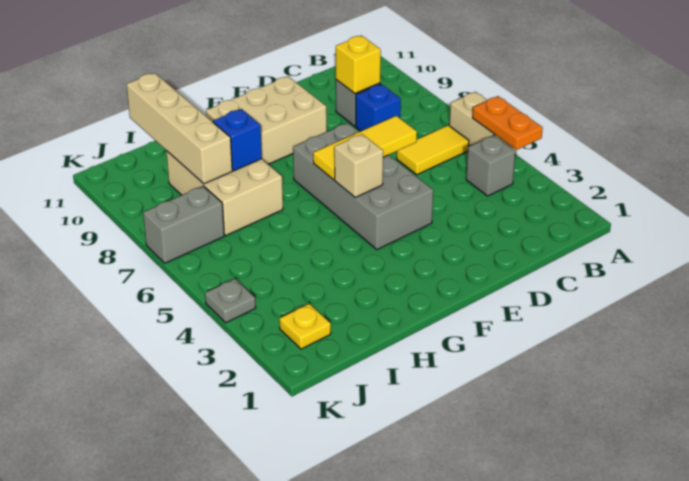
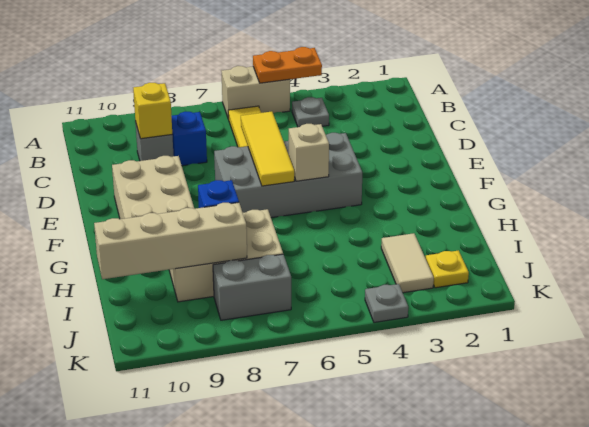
grey brick B4 level 1 -> grey plate B4 level 1
none -> tan tile I3:J3 level 1
grey brick J7:K7 level 1 -> grey brick J7:J8 level 1

